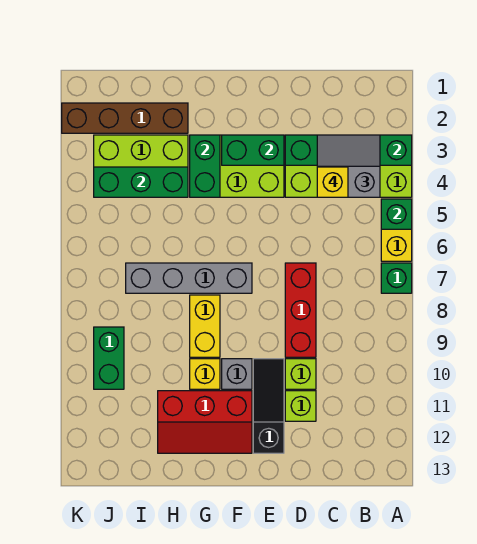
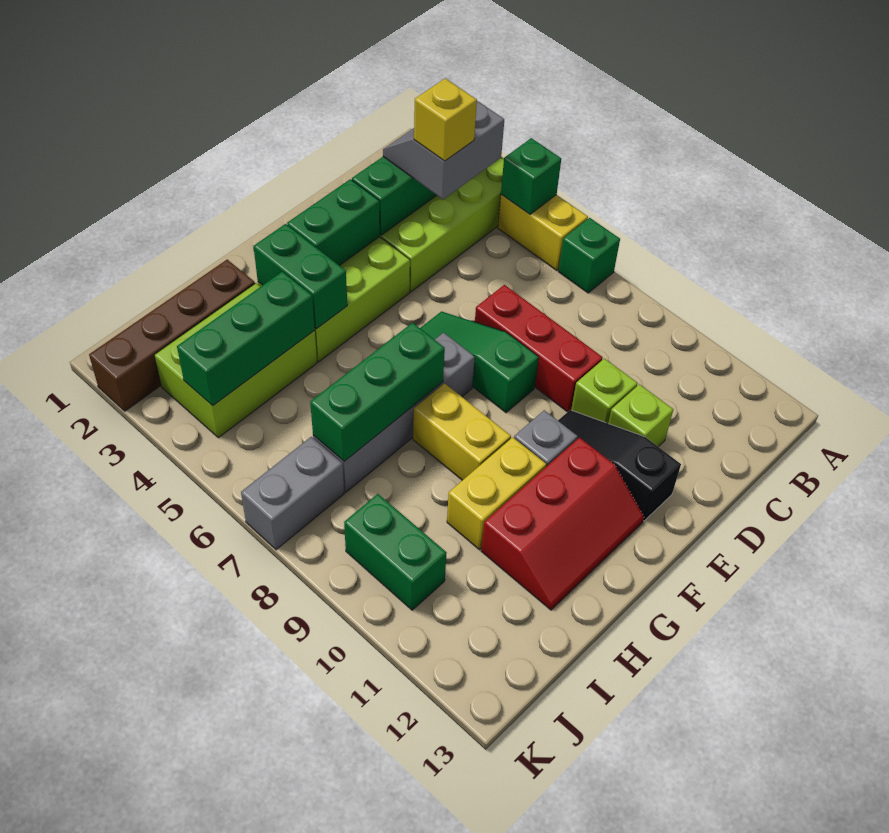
none -> green slope E6:E8 level 1 top 8
none -> green brick G7:I7 level 2
yellow brick G10 level 1 -> yellow brick G10:H10 level 1
none -> grey brick J7:K7 level 1

